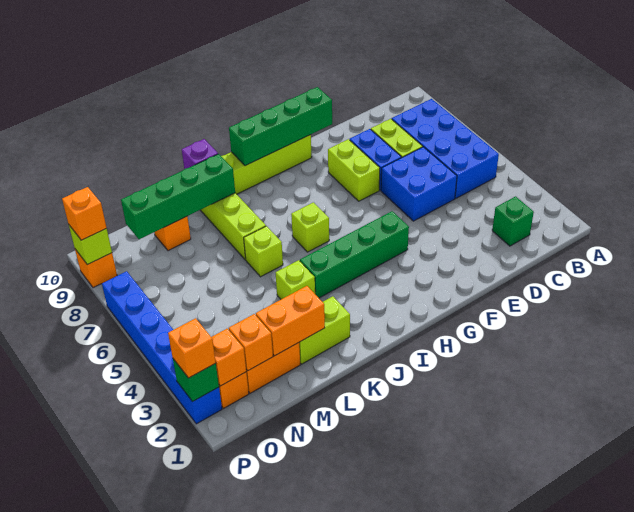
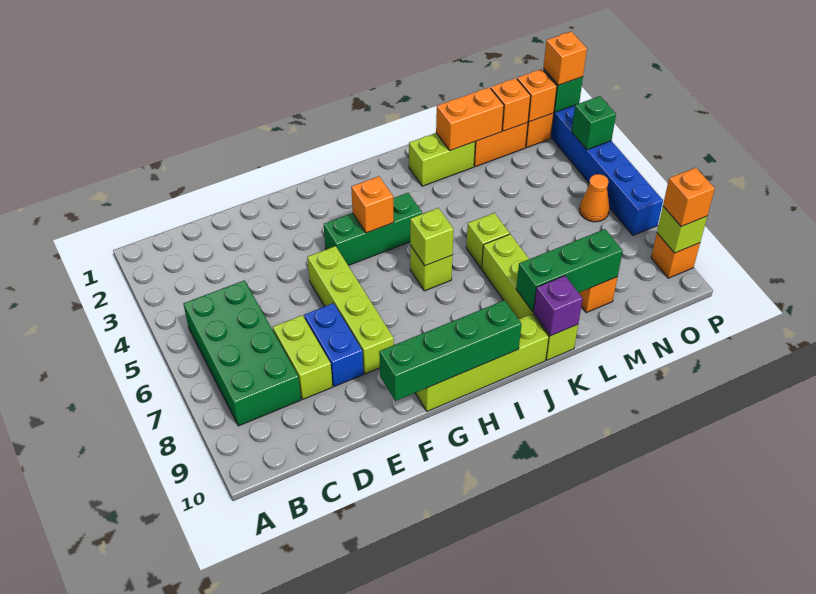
blue brick B5:C8 level 1 -> green brick B5:C8 level 1
green brick C2 level 1 -> green brick P4 level 2
blue brick D5:E6 level 1 -> none
lime brick F7:F8 level 1 -> lime brick F5:F8 level 1
green brick G4:J4 level 1 -> green brick G4:I4 level 1
none -> orange brick H4 level 2
lime brick K4 level 1 -> lime brick I6 level 2
green brick K9:N9 level 2 -> green brick K9:M9 level 2
none -> orange cone O6 level 1

